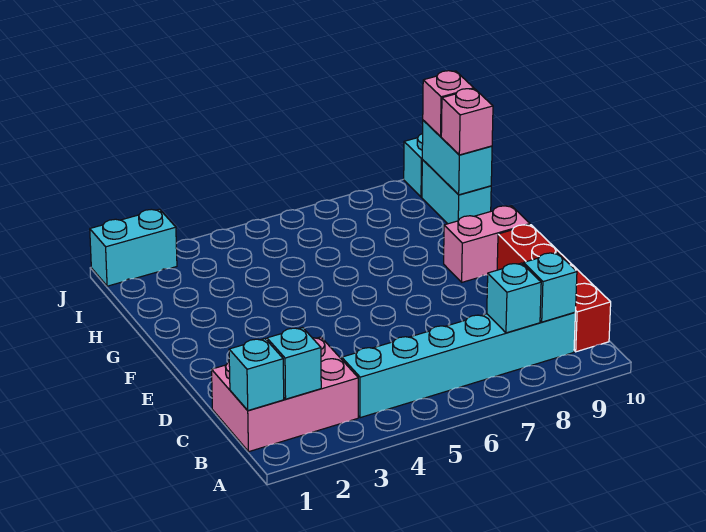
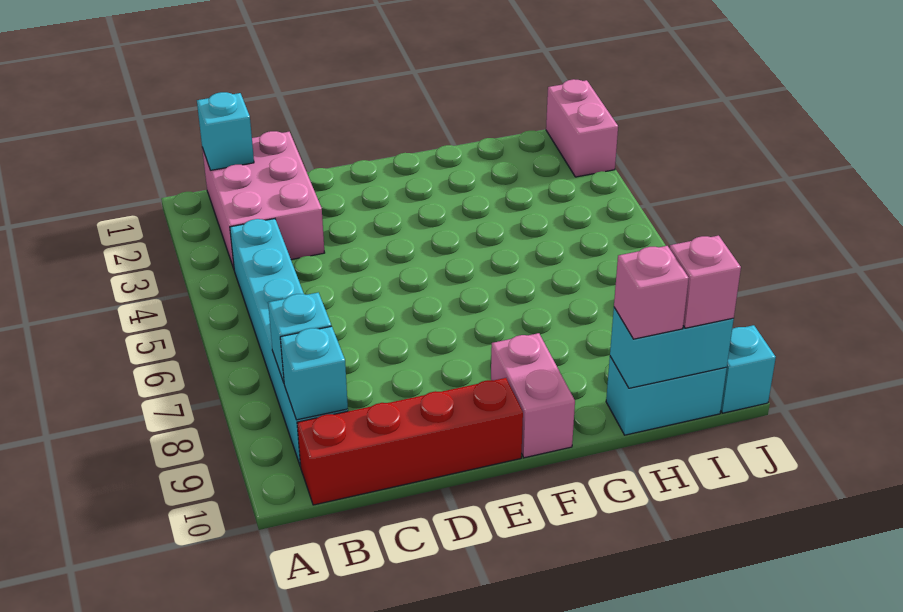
cyan brick B2 level 2 -> none
cyan brick J1:J2 level 1 -> pink brick J1:J2 level 1

